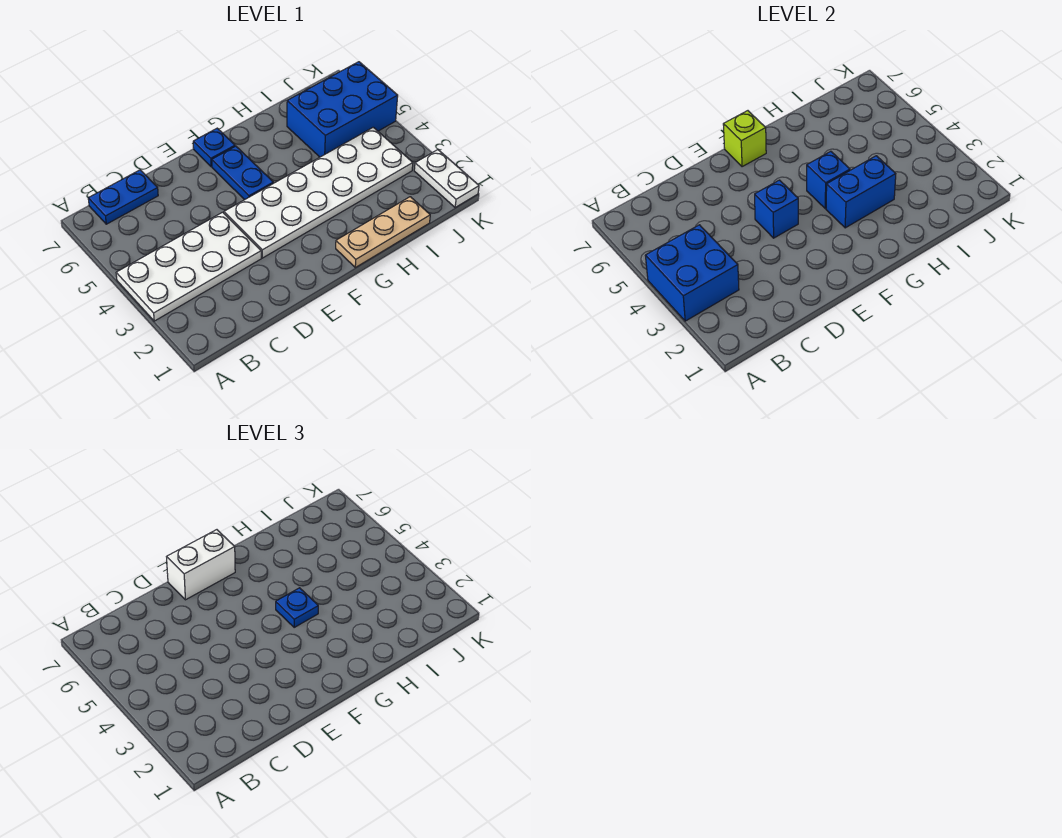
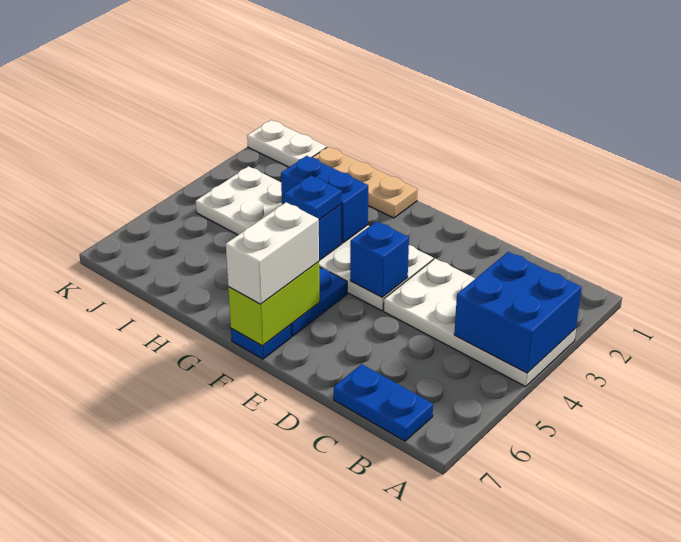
white brick E7:F7 level 3 -> white brick F6:F7 level 3
lime brick F7 level 2 -> lime brick F6:F7 level 2
blue brick I5:K6 level 1 -> none
white plate K1:K2 level 1 -> white plate J1:K1 level 1

